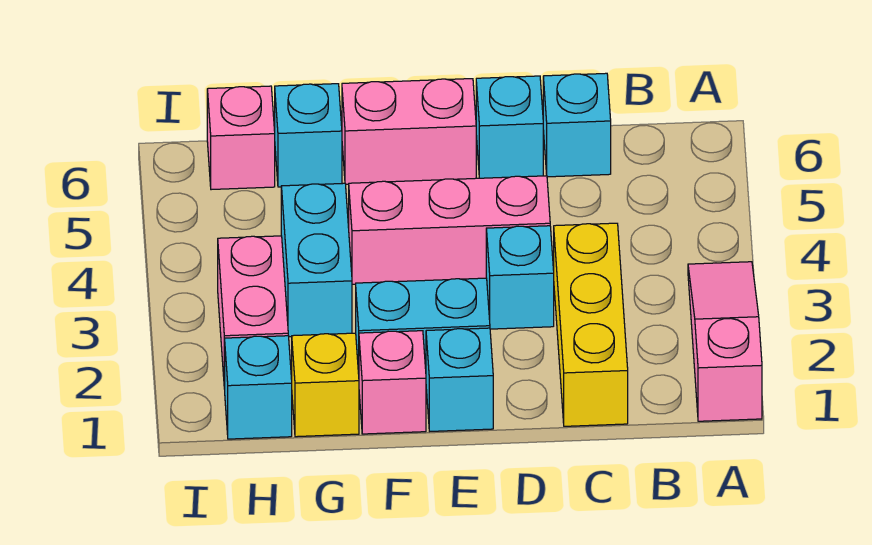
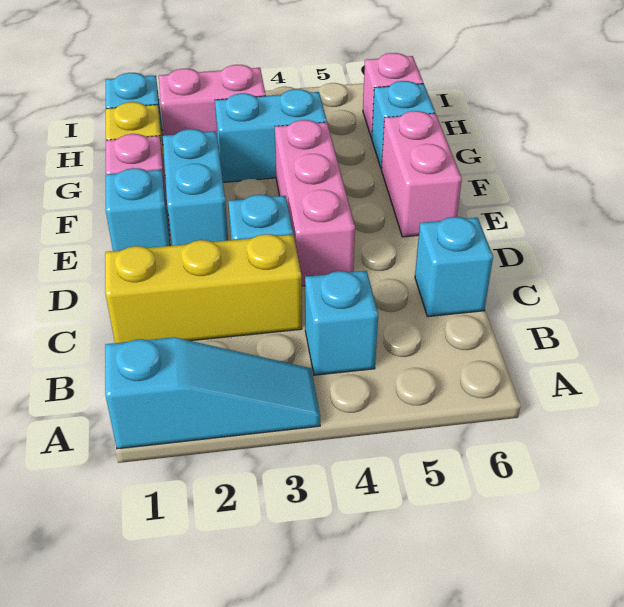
pink slope A1:A3 level 1 top 1 -> cyan slope A1:A3 level 1 top 1
cyan brick D6 level 1 -> cyan brick B4 level 1

